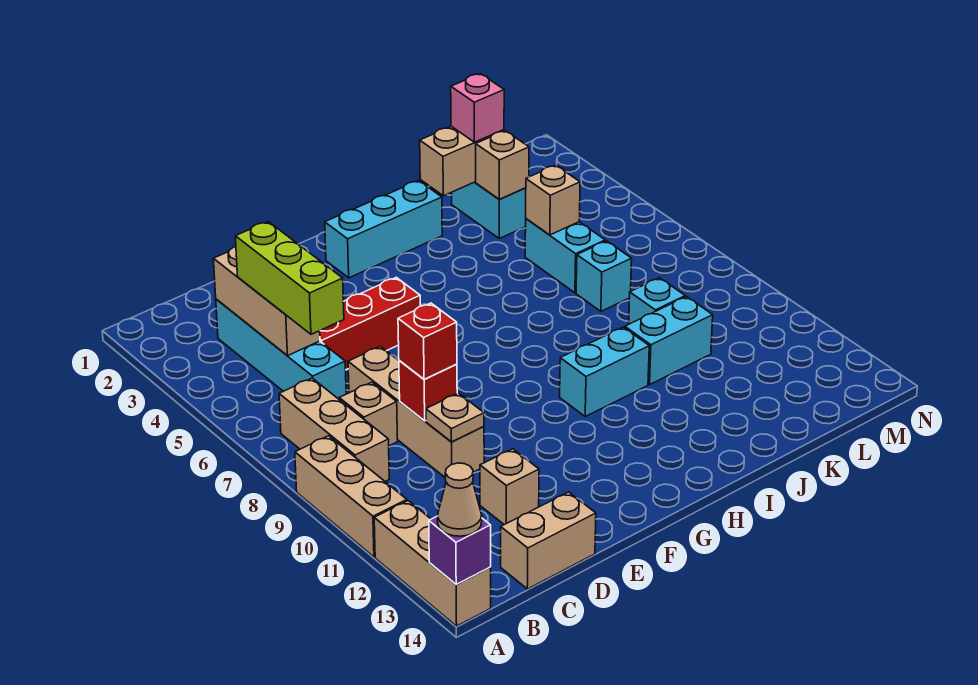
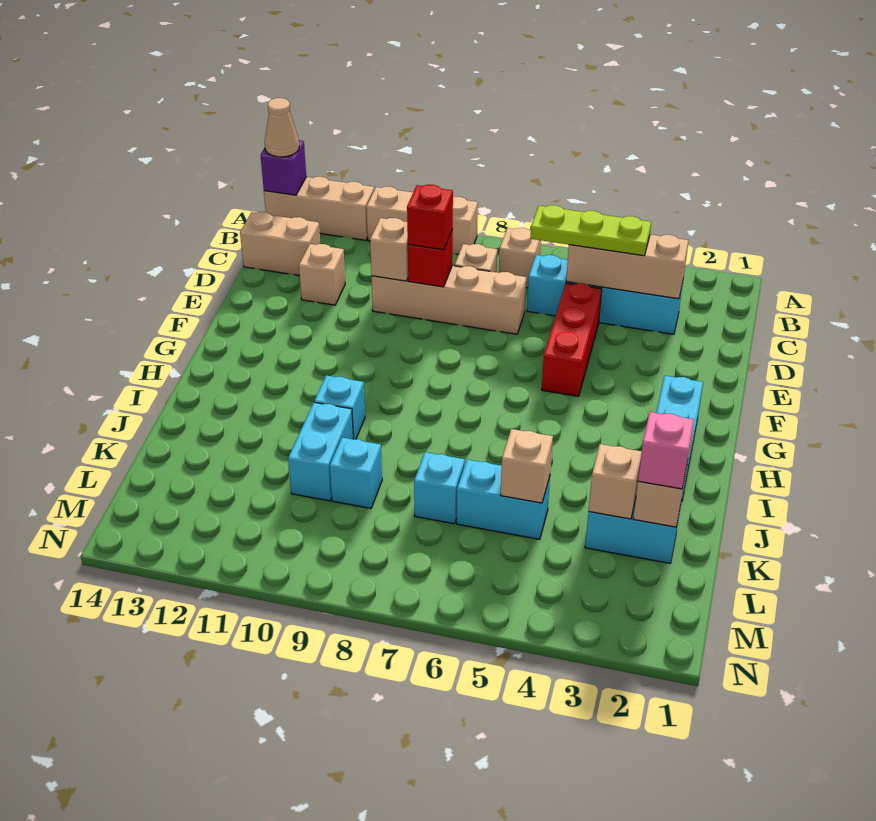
tan brick B7:B9 level 1 -> tan brick B7 level 1
lime brick C4:C6 level 3 -> lime plate C4:C6 level 3
tan brick C14:D14 level 1 -> tan brick C13:C14 level 1
tan plate D10 level 2 -> tan brick D10 level 2
cyan brick H10:I10 level 1 -> cyan brick I10 level 1

